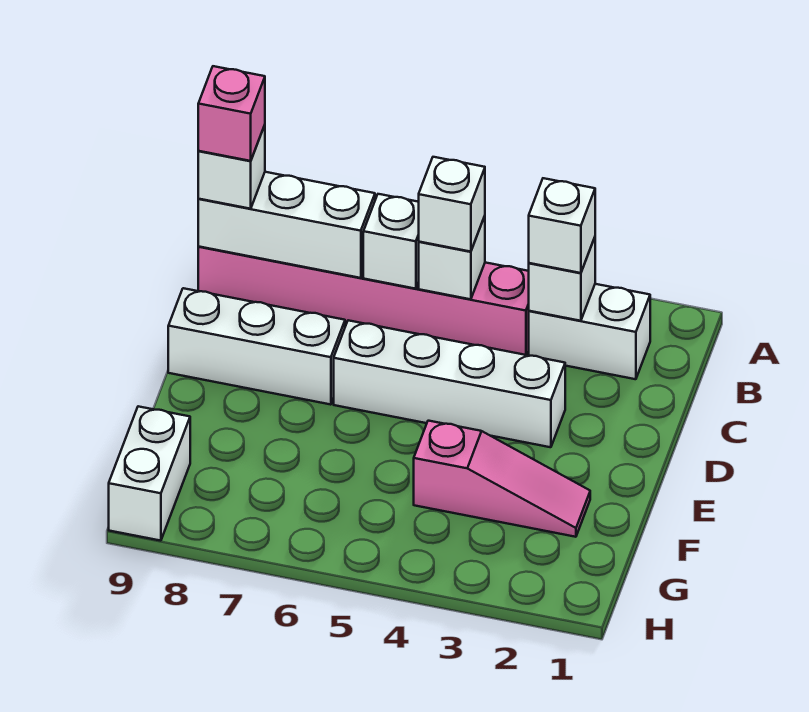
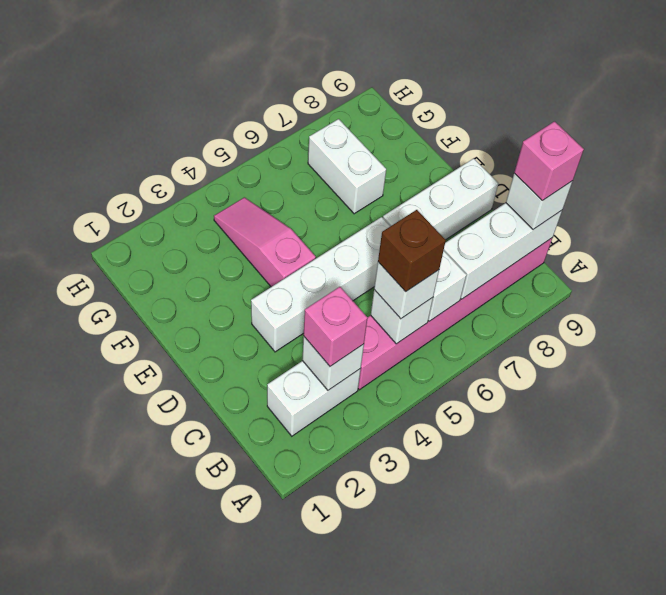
white brick B3 level 3 -> pink brick B3 level 3
none -> brown brick B5 level 4
pink slope F2:F4 level 1 top 4 -> pink slope E4:G4 level 1 top E
white brick G9:H9 level 1 -> white brick F7:G7 level 1

